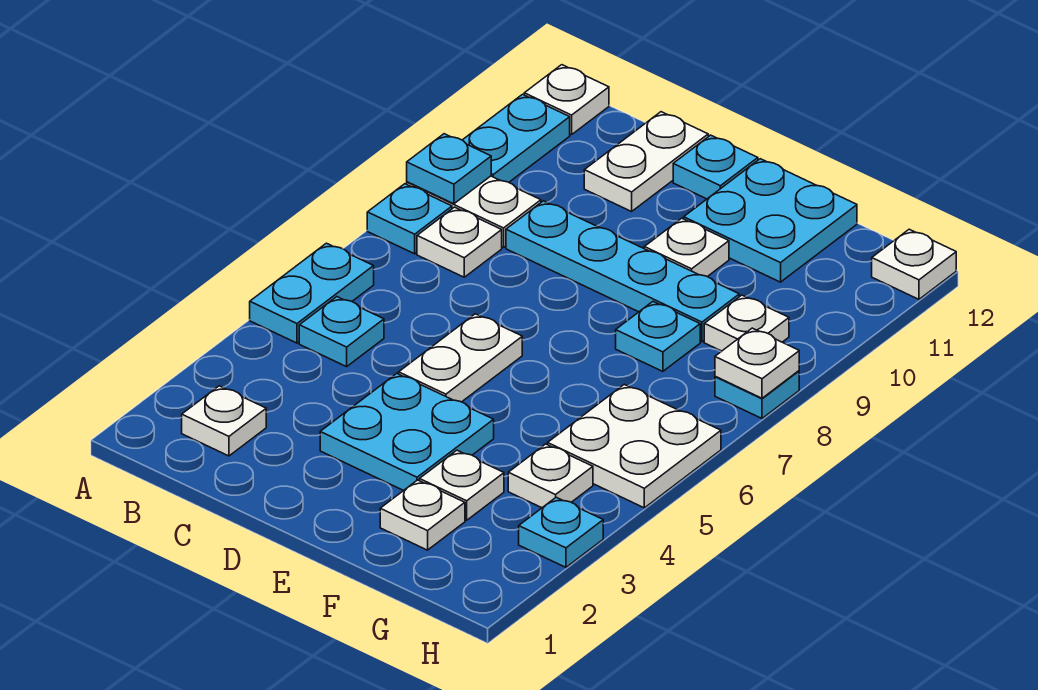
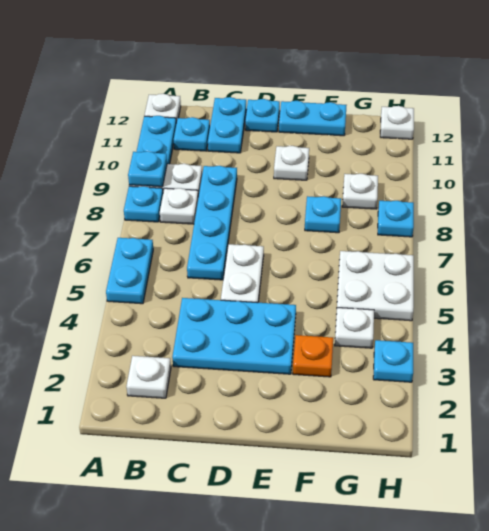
cyan plate B5 level 1 -> cyan plate B11 level 1
cyan plate C9:F9 level 1 -> cyan plate C6:C9 level 1
white plate C11:C12 level 1 -> cyan plate C11:C12 level 1
cyan plate D3:E4 level 1 -> cyan plate C3:E4 level 1
cyan plate E11:F12 level 1 -> cyan plate E12:F12 level 1
white plate F2 level 1 -> none
white plate F3 level 1 -> orange plate F3 level 1
white plate H8 level 2 -> none

